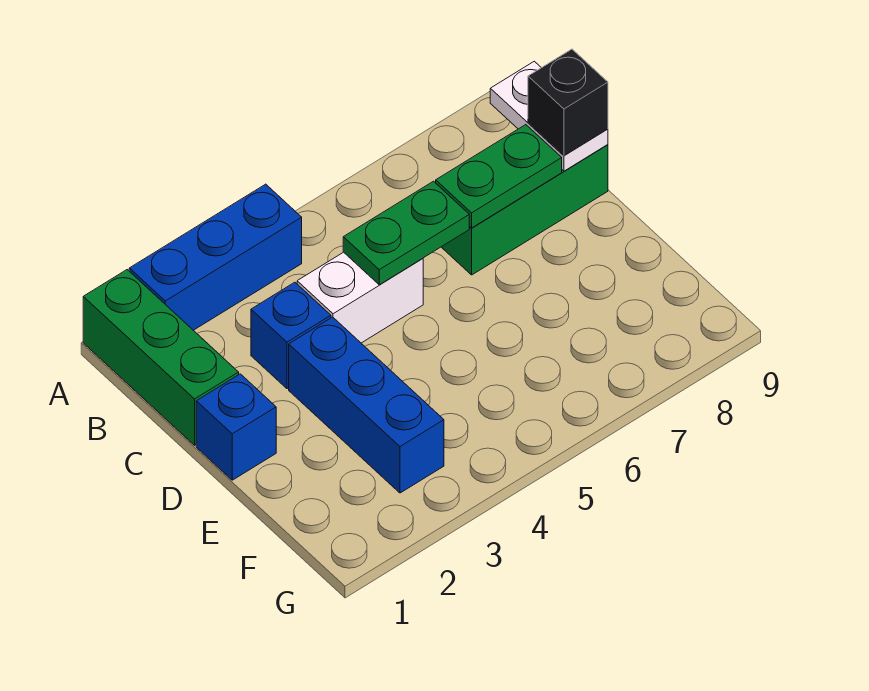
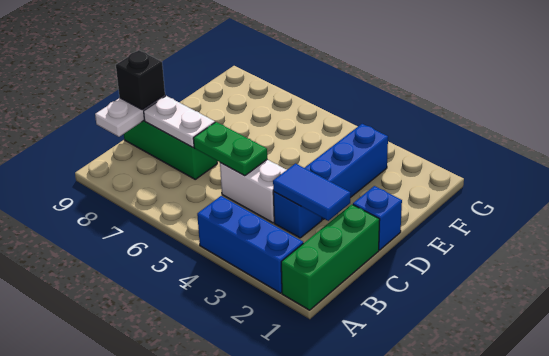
none -> blue tile C2:C3 level 2
green plate C7:C8 level 2 -> white plate C7:C8 level 2

